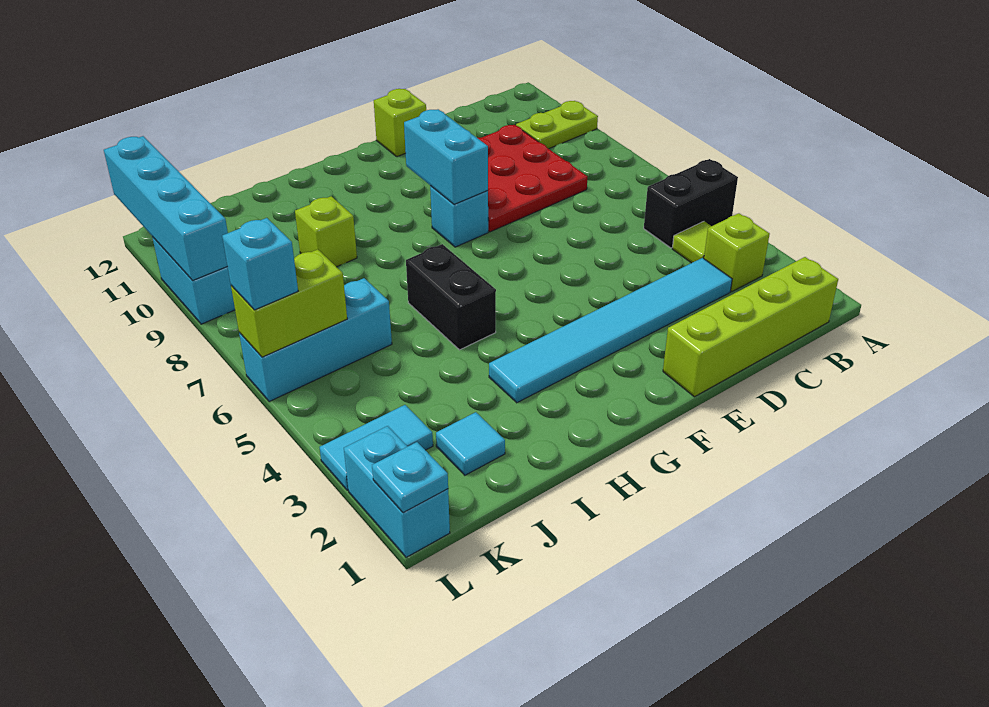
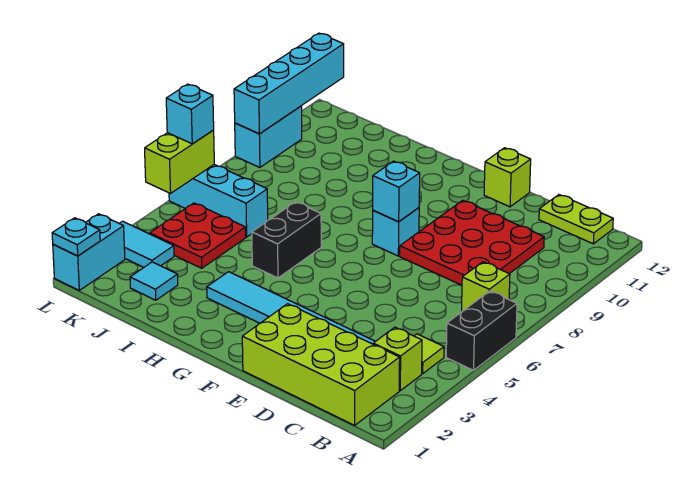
black brick A5:B5 level 1 -> black brick A5:A6 level 1
lime plate A10:B10 level 1 -> lime plate B12:C12 level 1
lime brick B1:E1 level 1 -> lime brick B1:E2 level 1
cyan brick F8:F9 level 2 -> cyan brick F8 level 2
lime brick I9 level 1 -> lime brick B7 level 1
none -> red plate J4:K5 level 1
lime brick K6:L6 level 2 -> lime brick L5:L6 level 2

